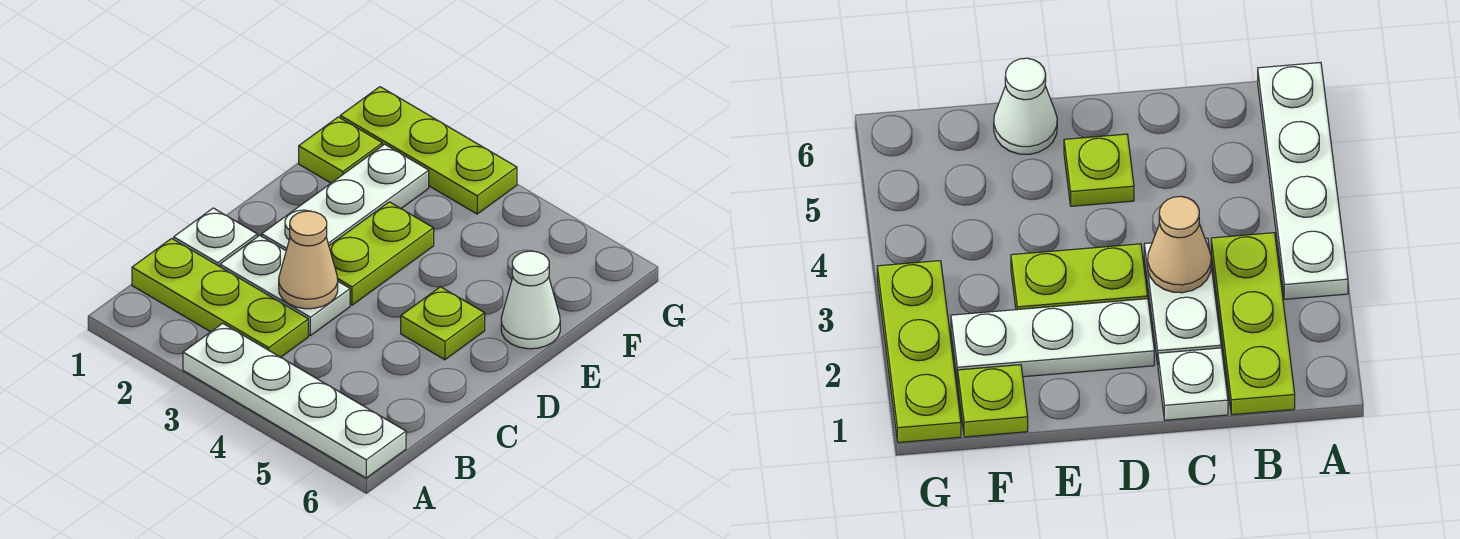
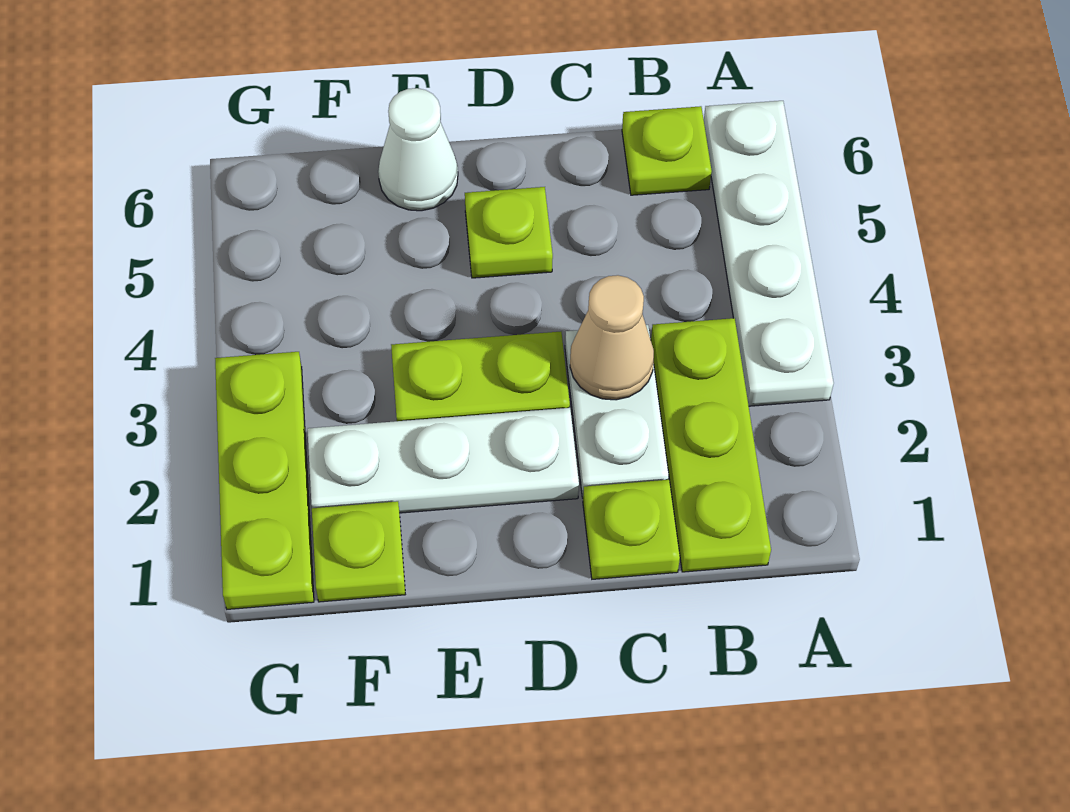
none -> lime plate B6 level 1
white plate C1 level 1 -> lime plate C1 level 1

